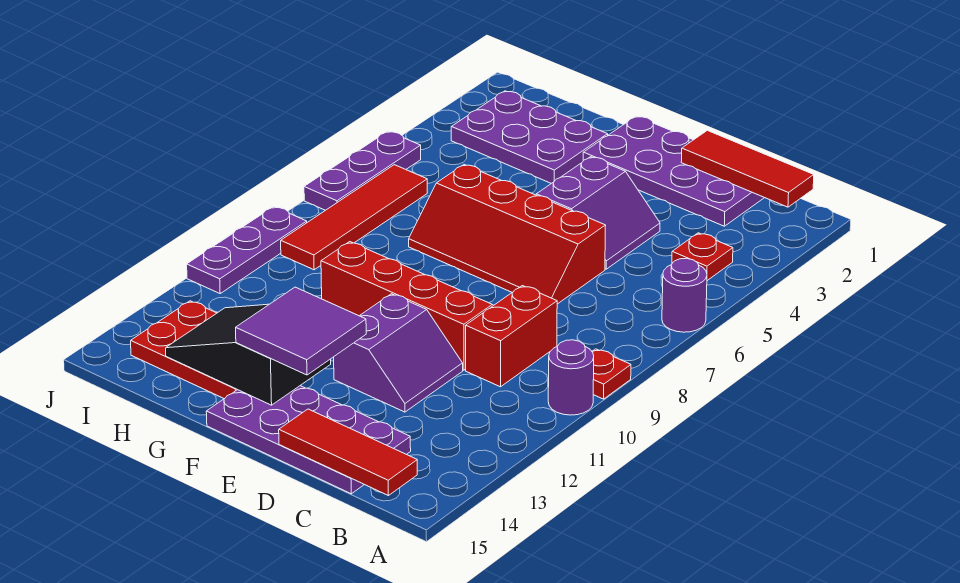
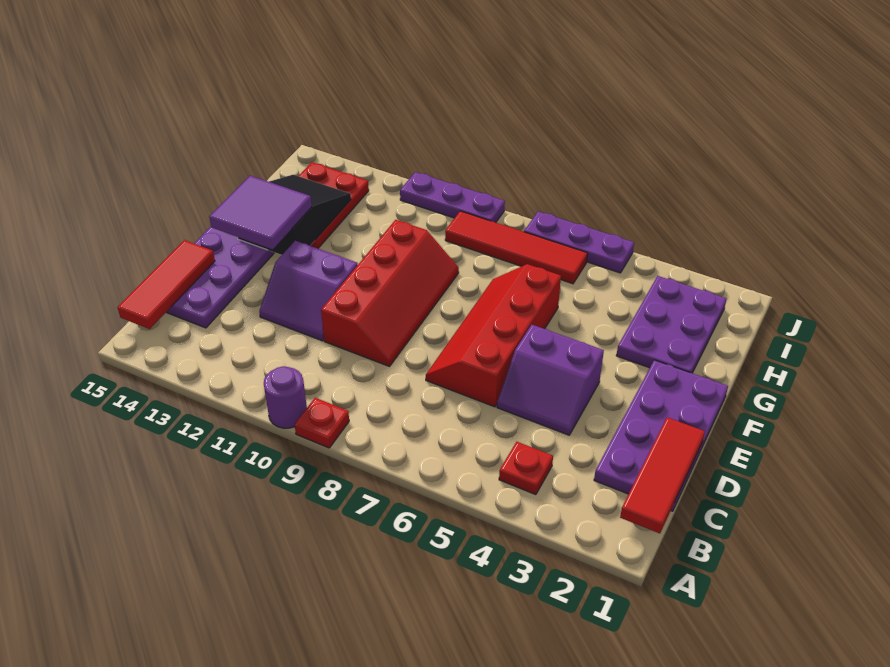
purple round brick A6 level 1 -> none
red brick C9:C10 level 1 -> none

